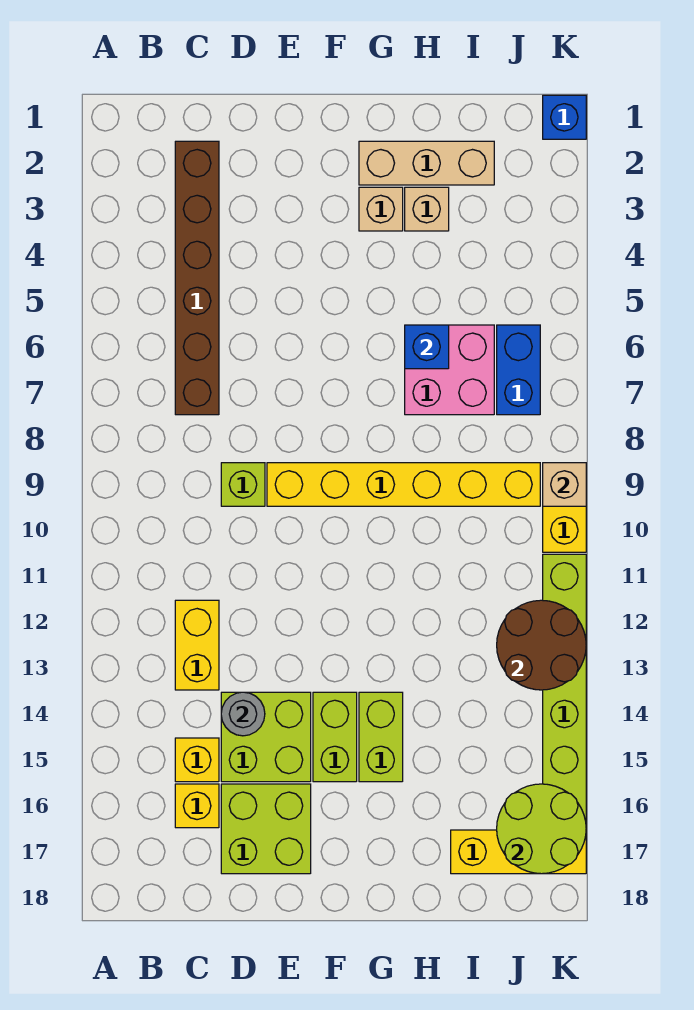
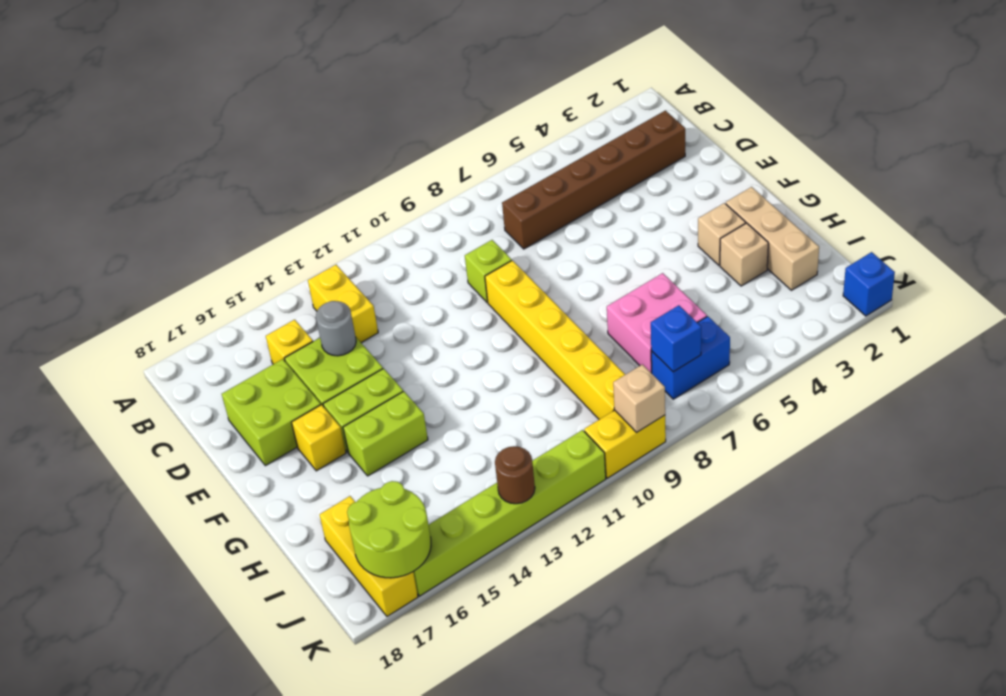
yellow brick C12:C13 level 1 -> yellow brick B13:C13 level 1
yellow brick C16 level 1 -> yellow brick F16 level 1
blue brick H6 level 2 -> blue brick J7 level 2
brown round brick J12:K13 level 2 -> brown round brick K13 level 2

